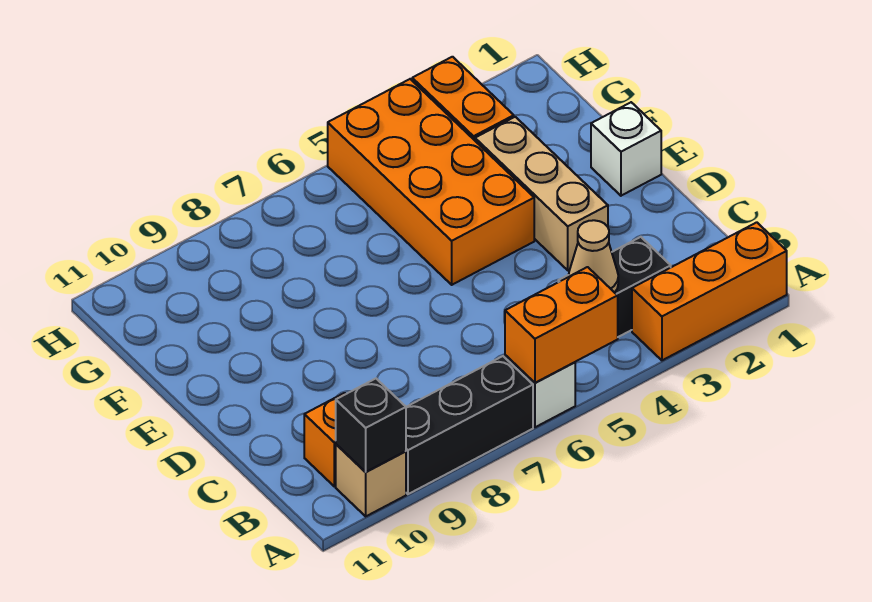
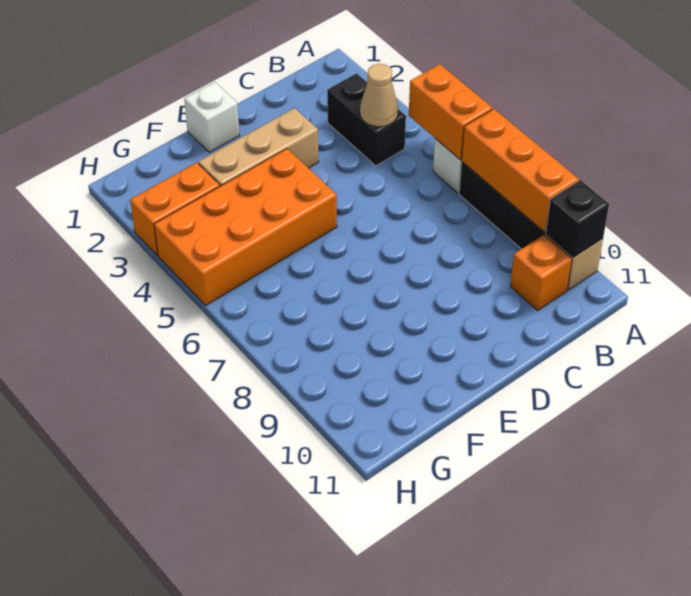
orange brick A1:A3 level 1 -> orange brick A7:A9 level 2

